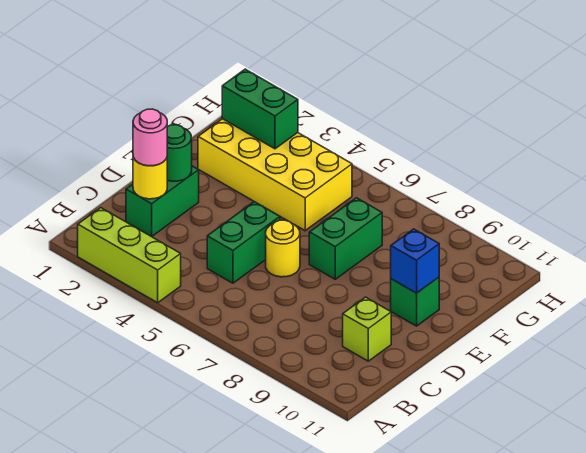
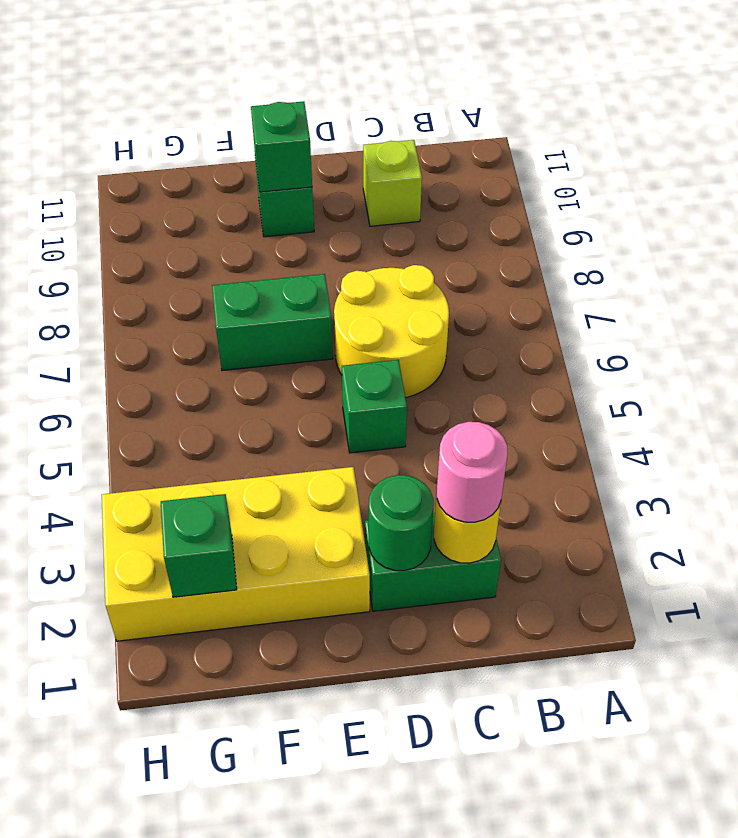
lime brick A2:A4 level 1 -> none
green brick C5:D5 level 1 -> green brick D5 level 1
yellow round brick D6 level 1 -> yellow round brick C6:D7 level 1
blue brick E10 level 2 -> green brick E10 level 2
yellow brick F2:G5 level 1 -> yellow brick E2:H3 level 1
green brick G2:G3 level 2 -> green brick G2 level 2

